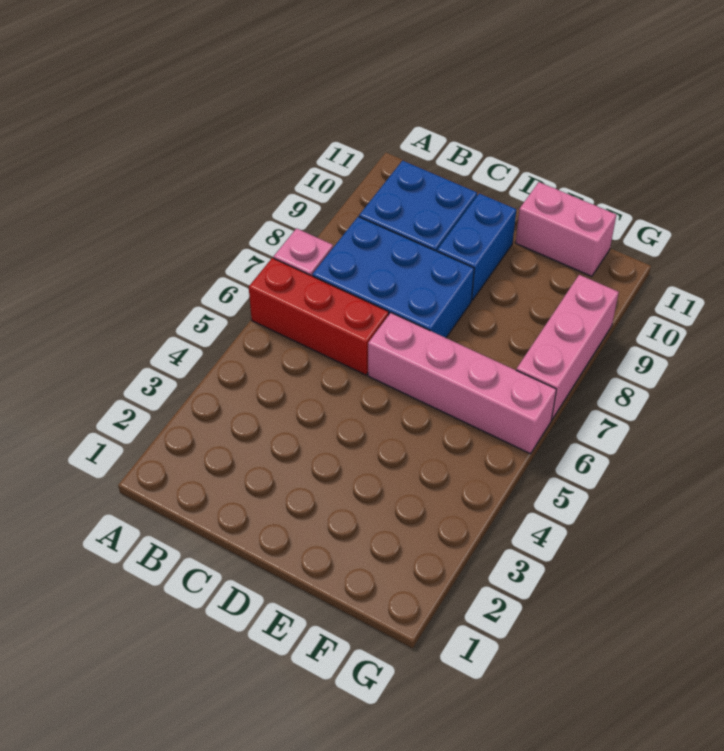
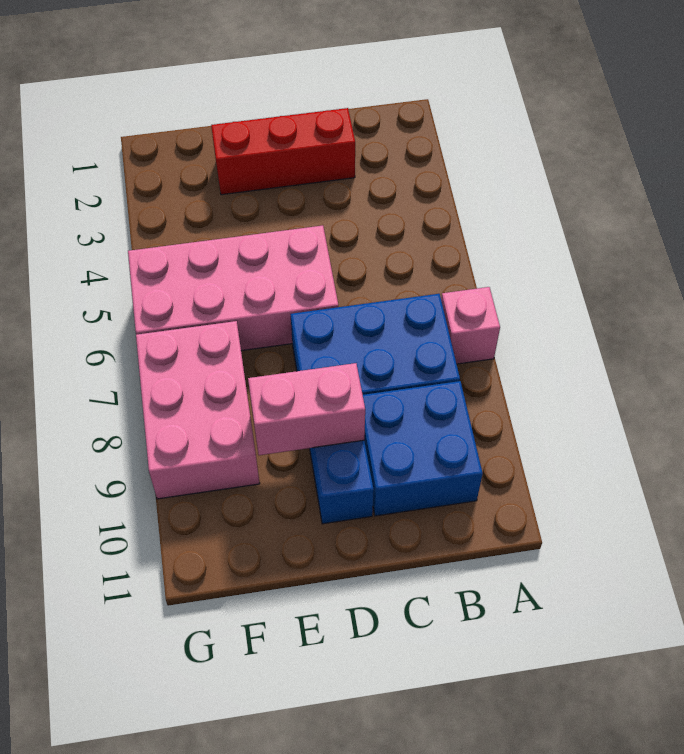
red brick A6:C6 level 1 -> red brick C2:E2 level 1
pink brick D6:G6 level 1 -> pink brick D5:G6 level 1
pink brick E11:F11 level 1 -> pink brick D9:E9 level 2
pink brick G7:G9 level 1 -> pink brick F7:G9 level 1

